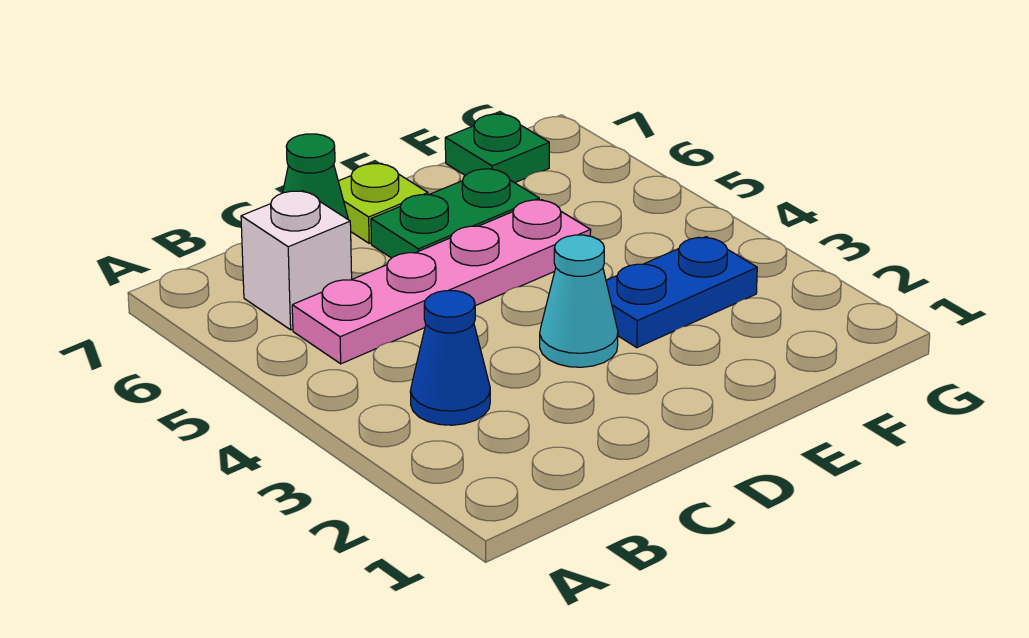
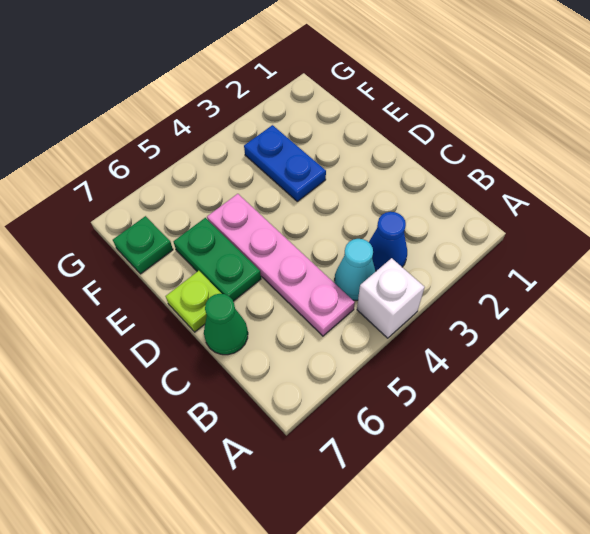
white brick B6 level 1 -> white brick A4 level 1
cyan cone D3 level 1 -> cyan cone B4 level 1

